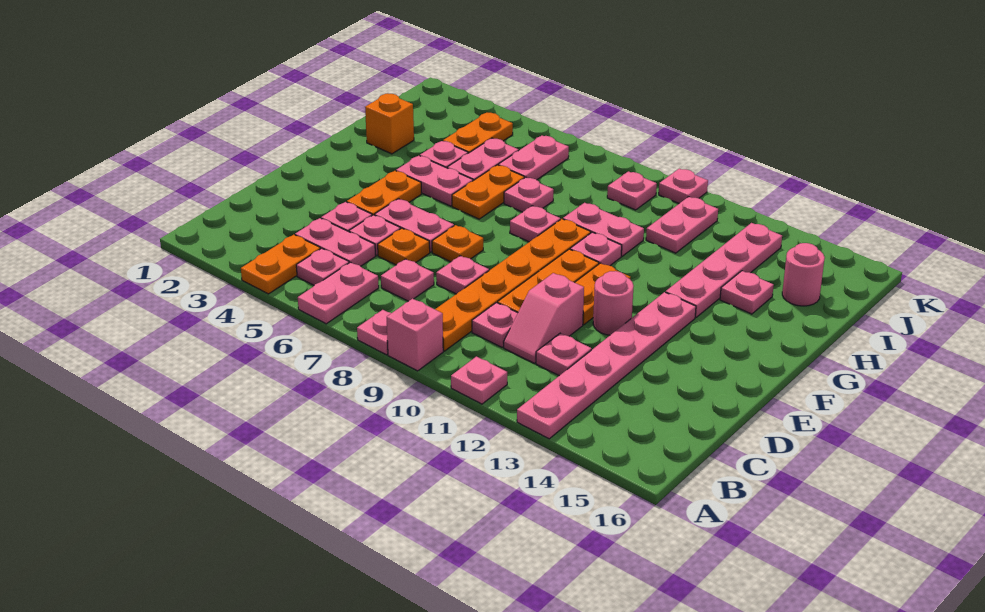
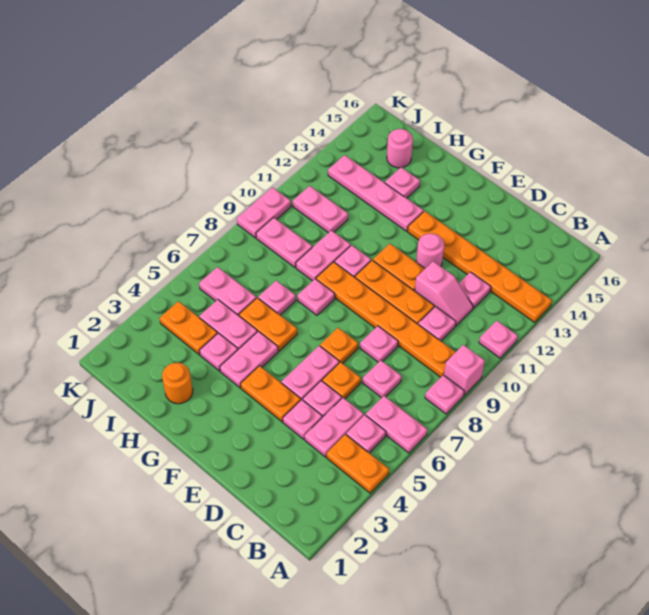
pink plate A13:F13 level 1 -> orange plate A13:F13 level 1
orange brick H2 level 1 -> orange round brick H2 level 1
pink plate J9 level 1 -> pink plate I9:J9 level 1
pink plate K10 level 1 -> pink plate K9:K10 level 1

